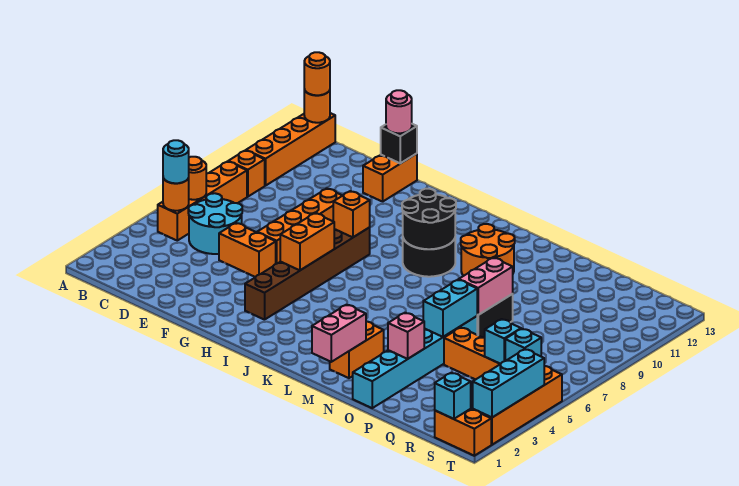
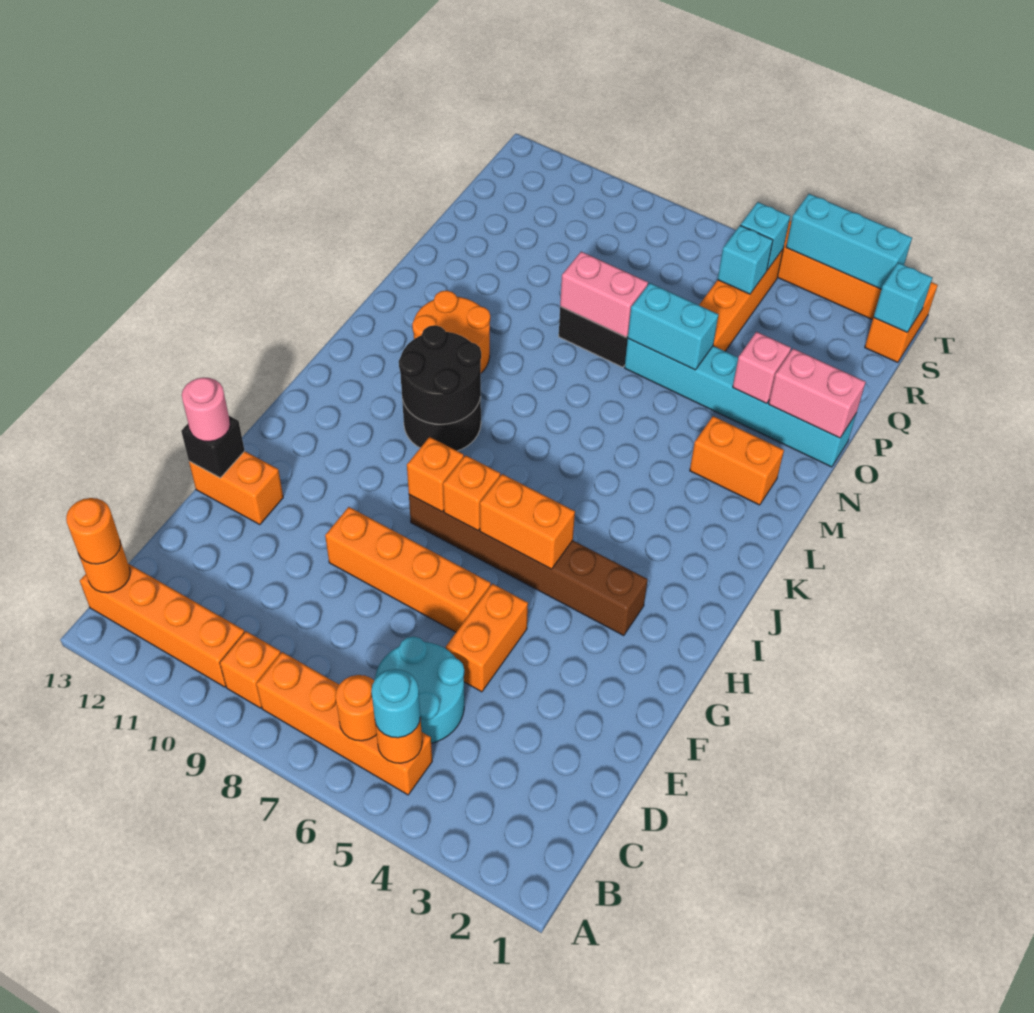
none -> orange brick H7 level 2
pink brick M1:M2 level 2 -> pink brick O1:O2 level 2

